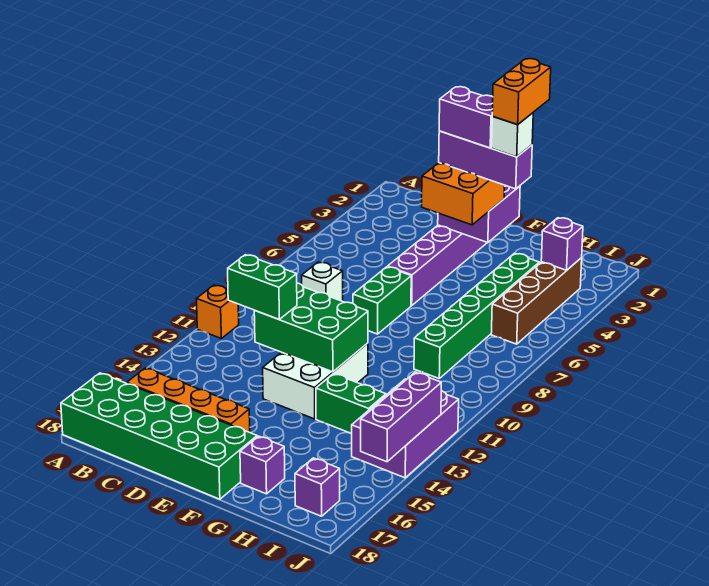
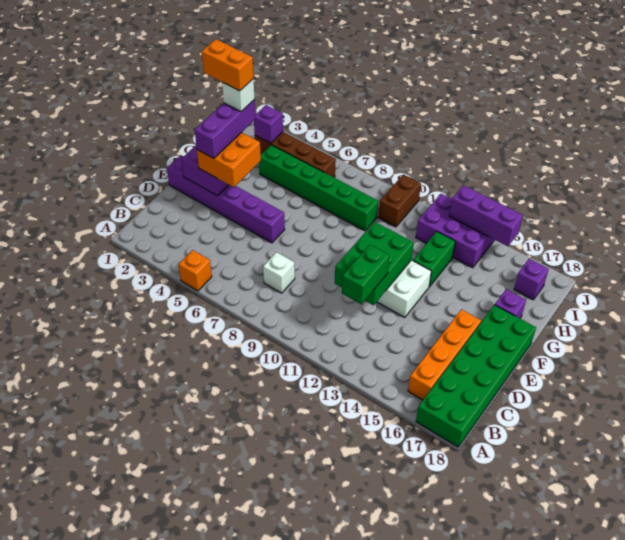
orange brick A11 level 1 -> orange brick A5 level 1
purple brick E3:F3 level 5 -> none
green brick E7:E8 level 1 -> none
none -> brown brick I10:J10 level 1

